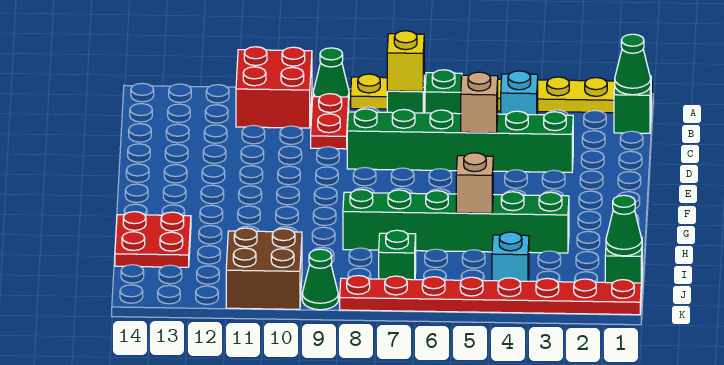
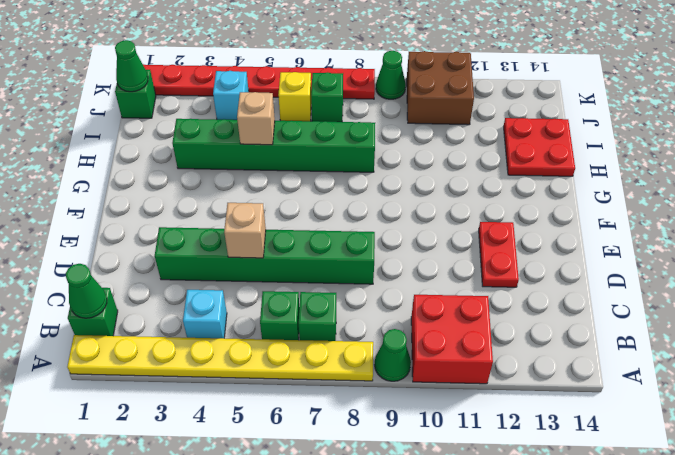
yellow brick B7 level 2 -> yellow brick J6 level 1
red plate B9:C9 level 1 -> red plate D12:E12 level 1

